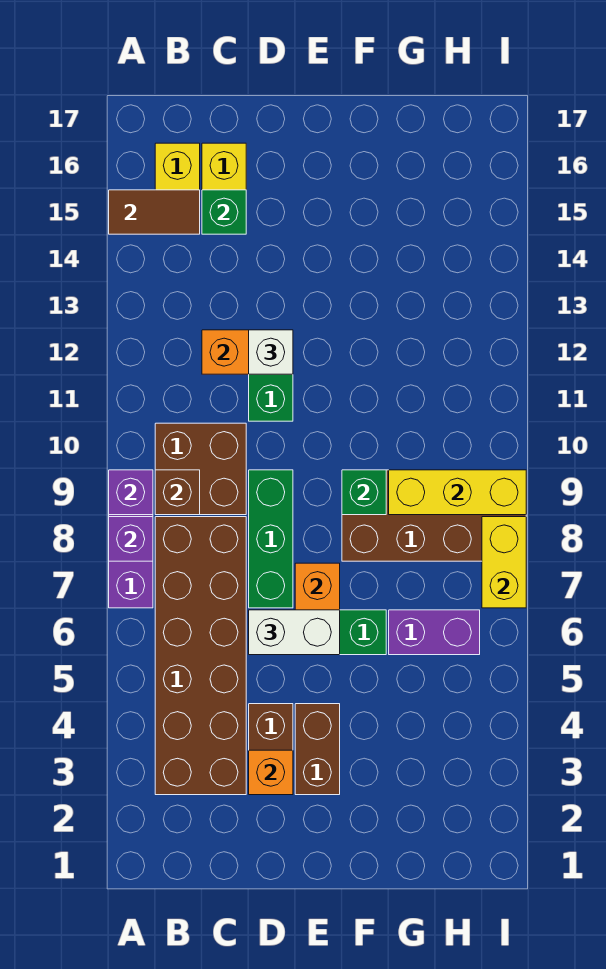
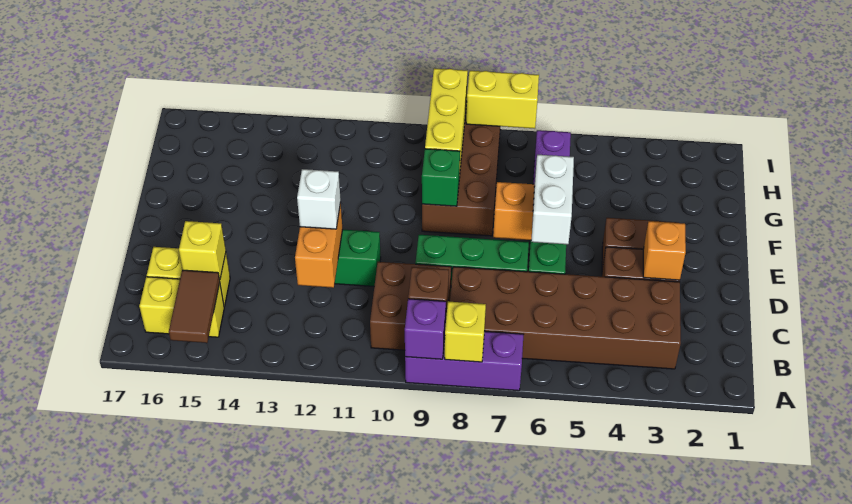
purple brick A8 level 2 -> yellow brick A8 level 2
green brick C15 level 2 -> yellow brick C15 level 2

